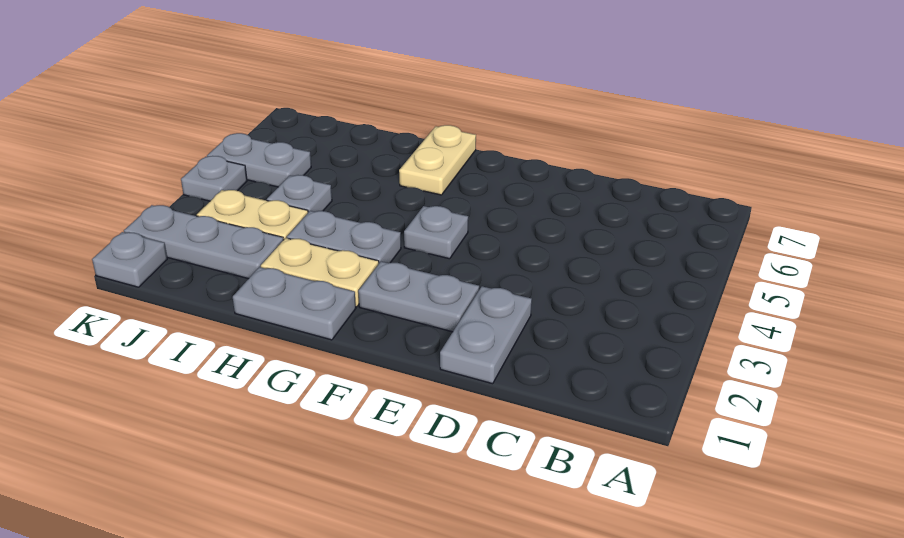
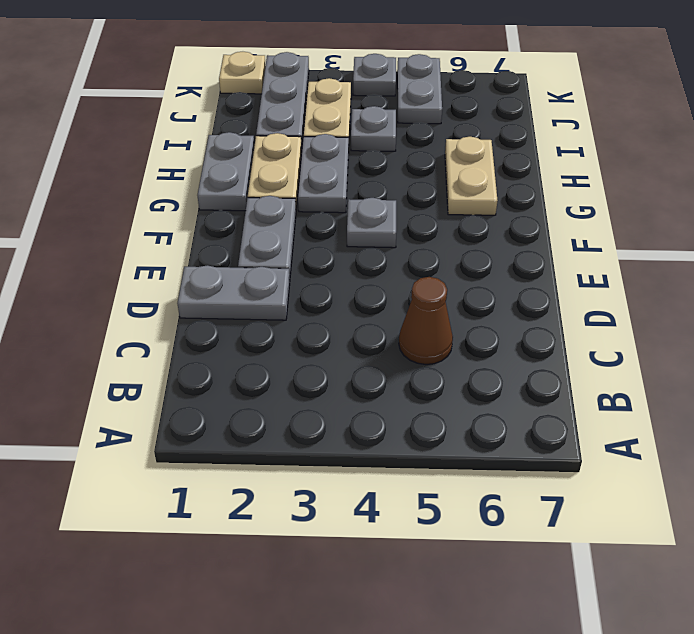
none -> brown cone C5 level 1
tan plate G6:G7 level 1 -> tan plate G6:H6 level 1
grey plate K1 level 1 -> tan plate K1 level 1

